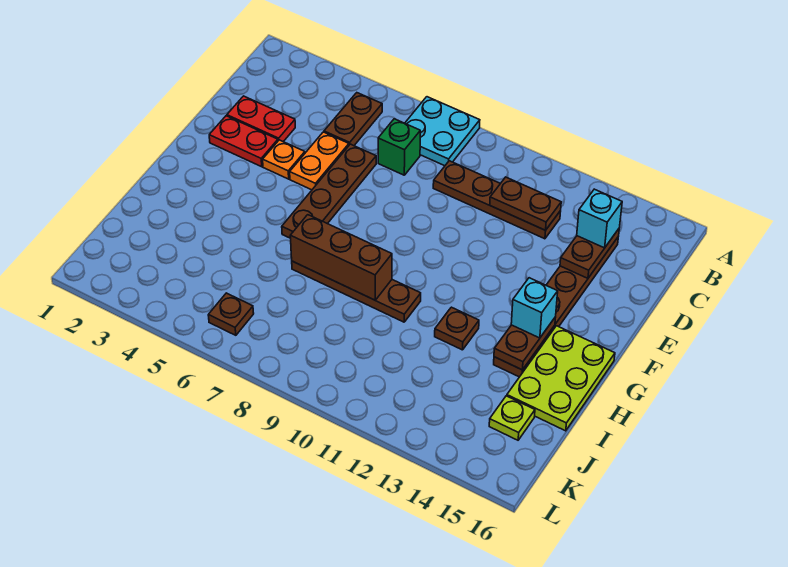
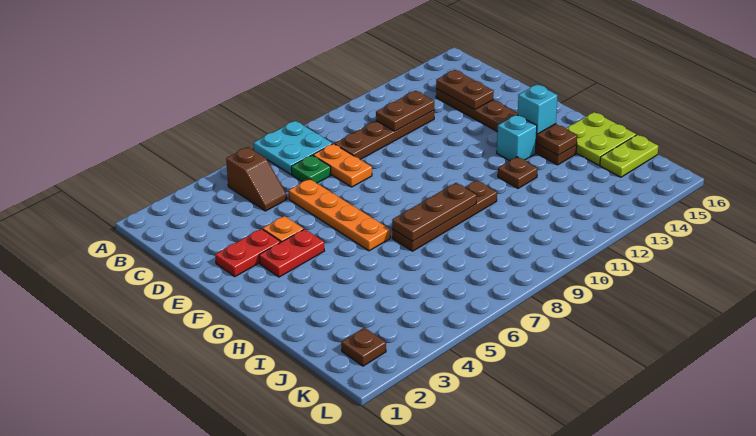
brown plate B5:C5 level 1 -> brown slope B5:C5 level 1 top B
green brick C7 level 1 -> green plate C7 level 1
cyan brick C14 level 3 -> cyan brick G13 level 1
red plate D2:D3 level 1 -> red plate F3:F4 level 1
orange plate D5:E5 level 1 -> orange plate C8:D8 level 1
brown plate D6:G6 level 1 -> orange plate D6:G6 level 1
lime plate G15:I16 level 1 -> lime plate H15:I16 level 1
brown brick H7:H9 level 2 -> brown plate H7:H9 level 2
lime plate J15 level 1 -> lime plate J15:J16 level 1
brown plate K6 level 1 -> brown plate K2 level 1

